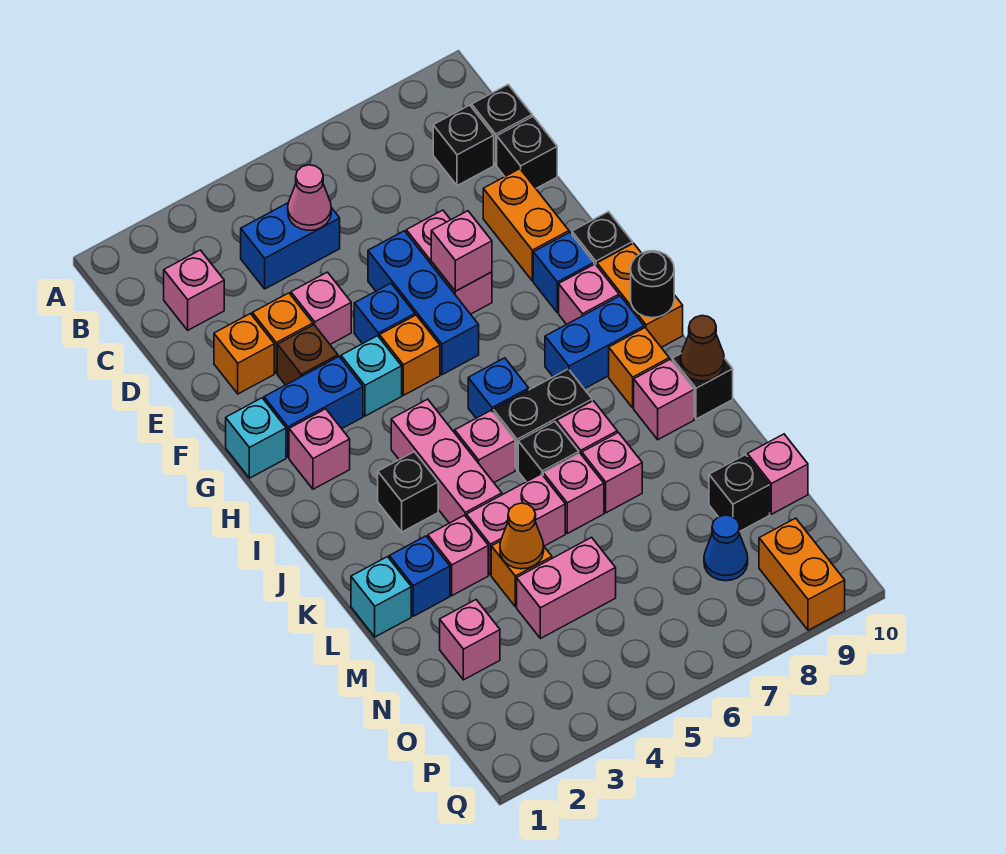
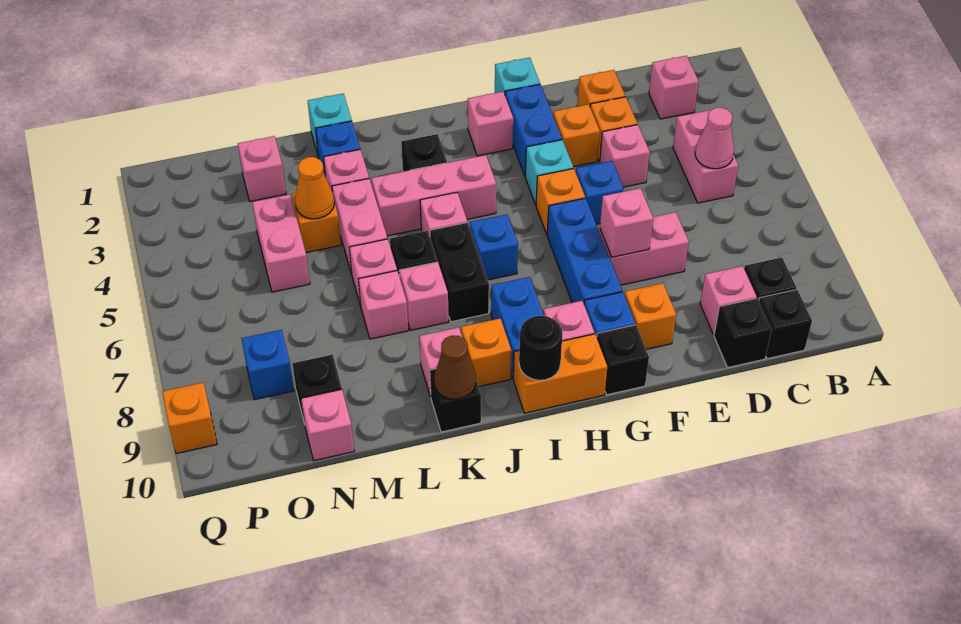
blue brick C4:C5 level 1 -> pink brick C4:C5 level 1
none -> pink brick D9 level 1
blue brick E6:G6 level 1 -> blue brick G6:G8 level 1
orange brick E9:F9 level 1 -> orange brick F9 level 1
brown brick F3 level 1 -> orange brick F3 level 1
blue cone O8 level 1 -> blue brick O8 level 1
orange brick P9:Q9 level 1 -> orange brick Q9 level 1

